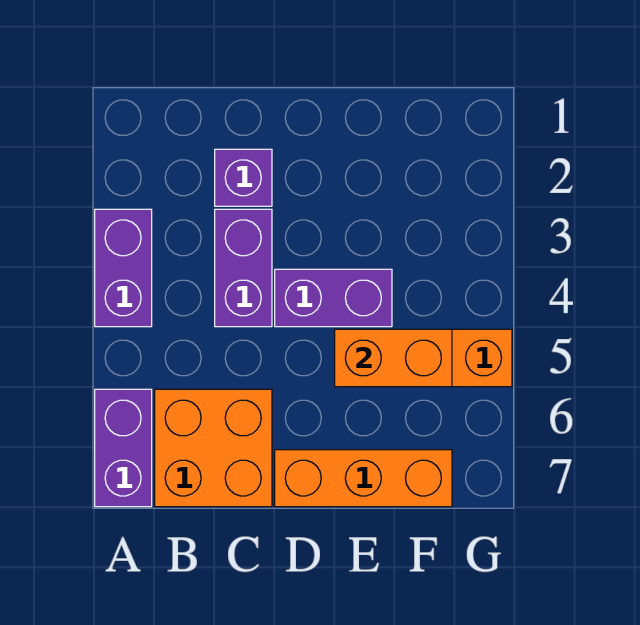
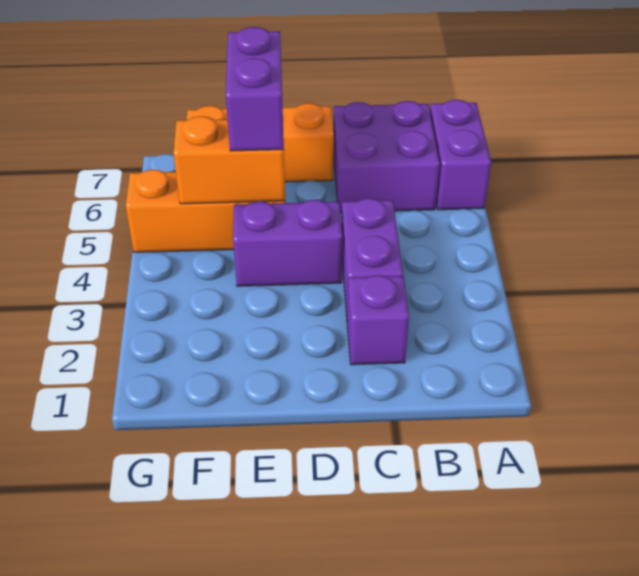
purple brick A3:A4 level 1 -> purple brick E5:E6 level 3
orange brick B6:C7 level 1 -> purple brick B6:C7 level 1

